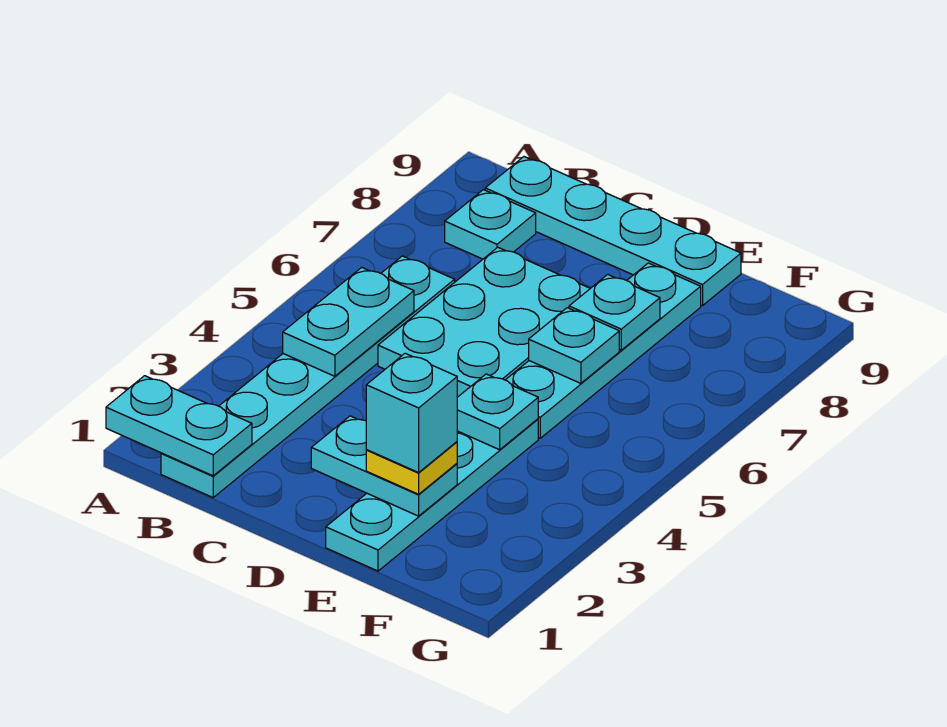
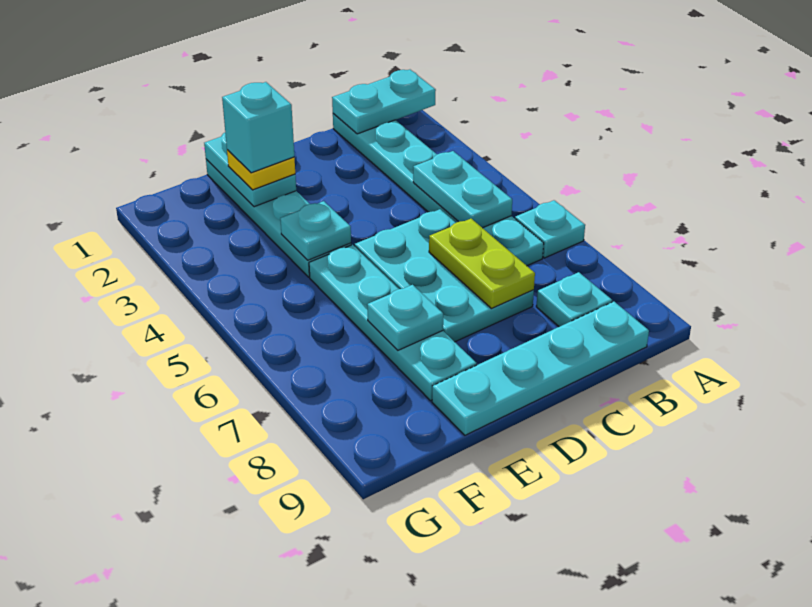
none -> lime plate C6:C7 level 2
cyan plate D2:E2 level 2 -> cyan plate E1:E2 level 2
cyan plate E6 level 2 -> cyan plate A6 level 1

